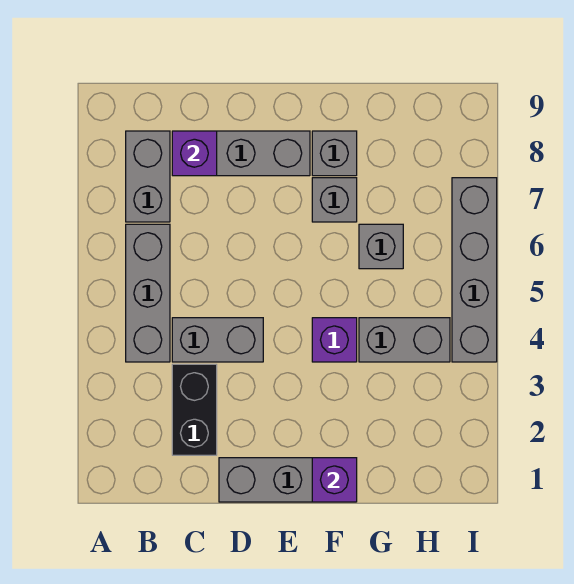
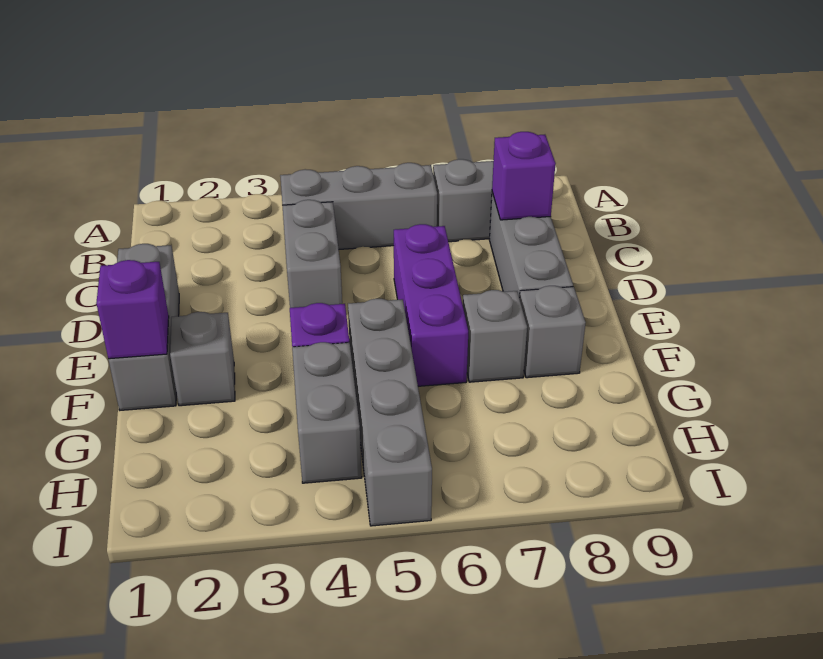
black brick C2:C3 level 1 -> none
none -> purple brick D6:F6 level 1
grey brick G6 level 1 -> grey brick F2 level 1
grey brick I4:I7 level 1 -> grey brick F5:I5 level 1

